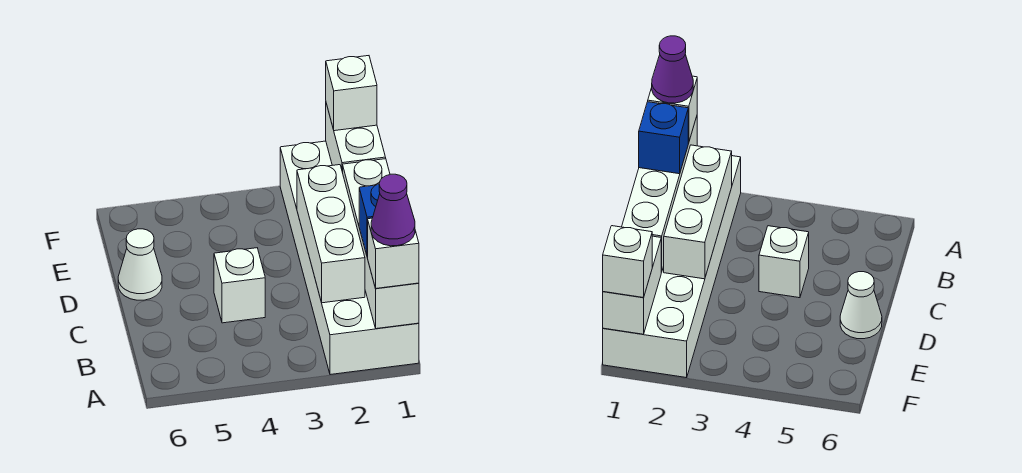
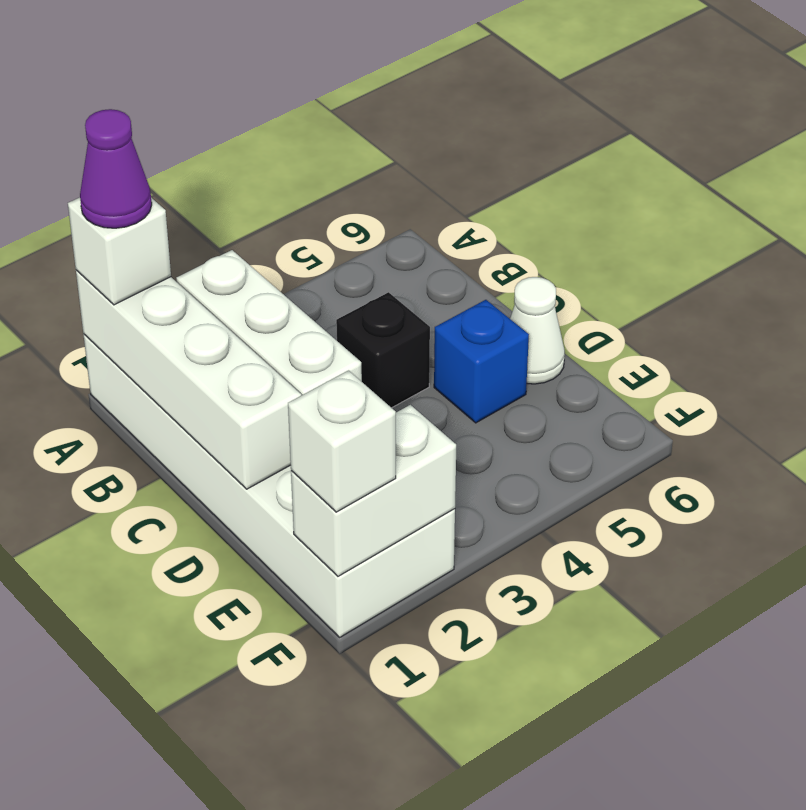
blue brick B1 level 3 -> blue brick D5 level 1
white brick C4 level 1 -> black brick C4 level 1
white brick E1:F1 level 2 -> white brick F1:F2 level 2

